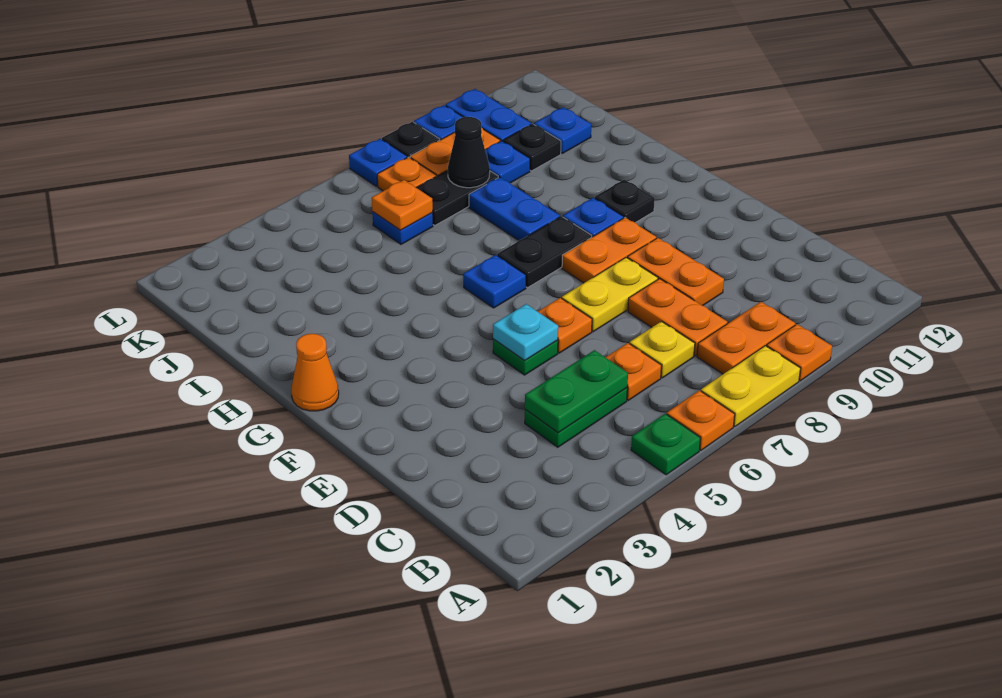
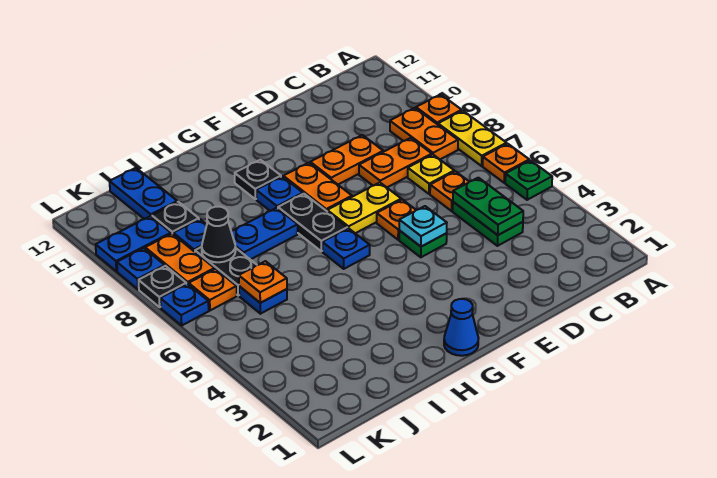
yellow plate E7:E8 level 1 -> yellow plate E7:F7 level 1
orange cone G1 level 1 -> blue cone G1 level 1
blue plate J11 level 1 -> blue plate J11:J12 level 1

